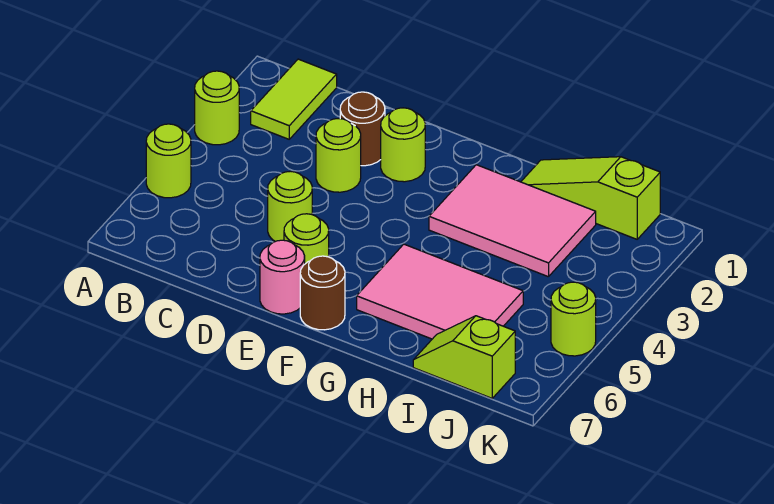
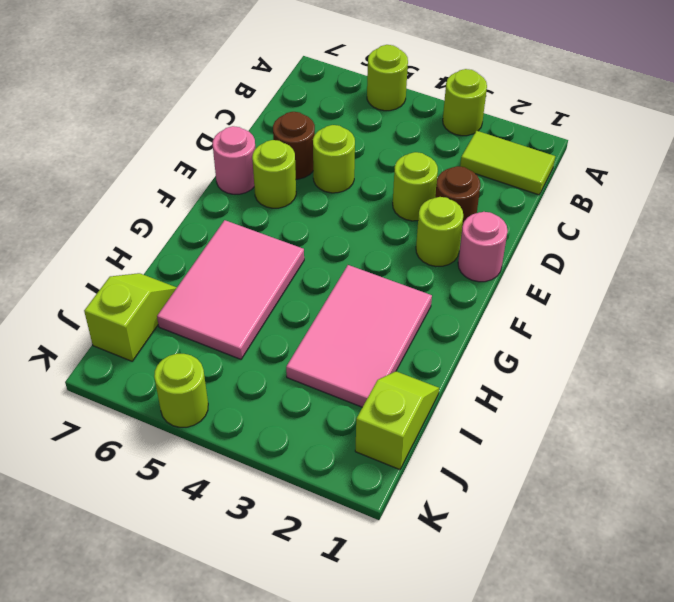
none -> pink round brick E1 level 1
brown round brick F7 level 1 -> brown round brick D6 level 1
lime slope H1:J1 level 1 top J -> lime slope I1:J1 level 1 top J

